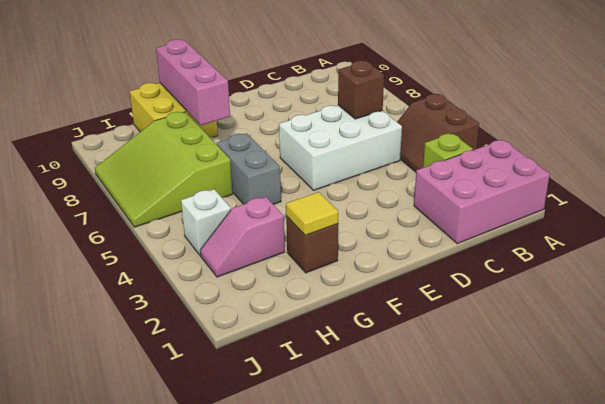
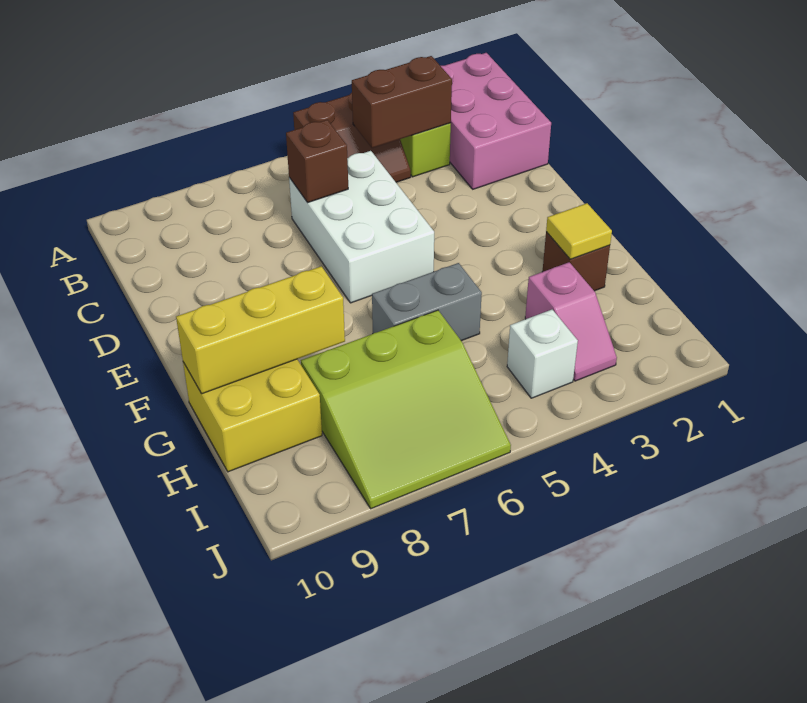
none -> brown brick B3:B4 level 2
pink brick G8:G10 level 2 -> yellow brick G8:G10 level 2

